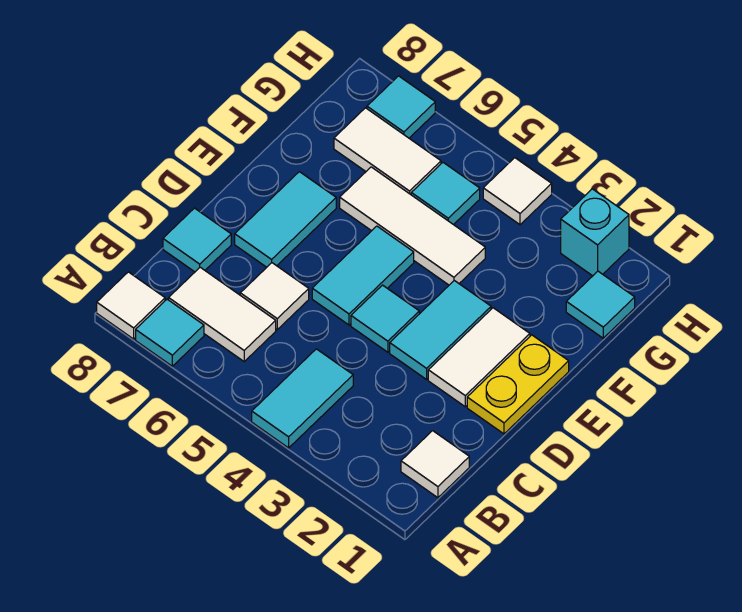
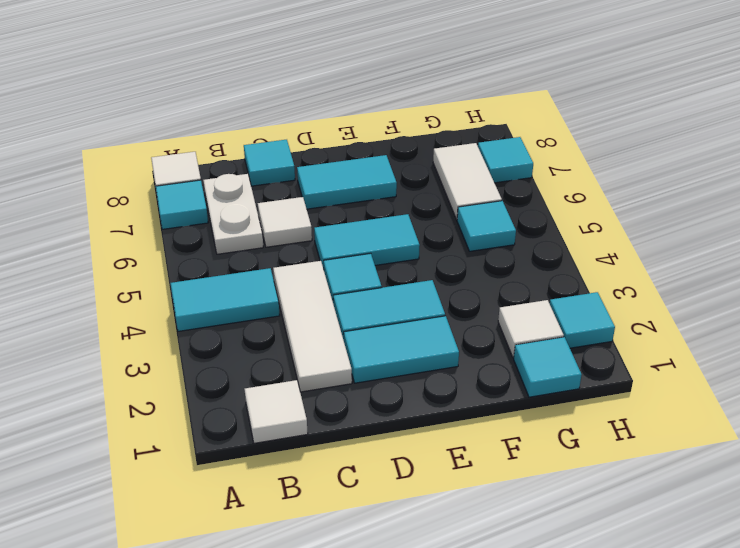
white tile B6:B7 level 1 -> white plate B6:B7 level 1
yellow plate D1:E1 level 1 -> none
white tile D2:E2 level 1 -> cyan tile D2:E2 level 1
white tile F4:F6 level 1 -> white tile C2:C4 level 1
cyan brick H2 level 1 -> cyan tile H2 level 1
white tile H4 level 1 -> white tile G2 level 1

